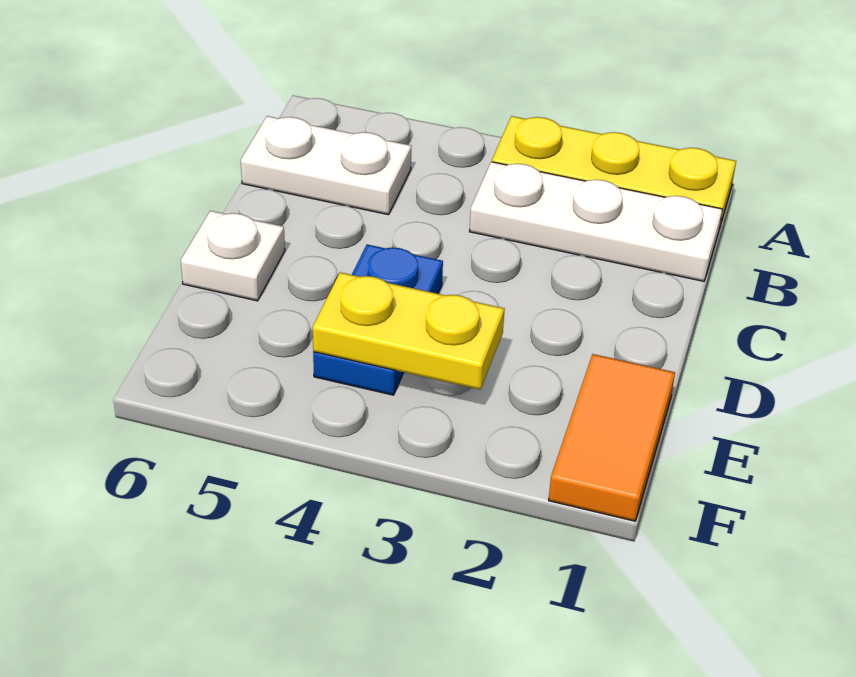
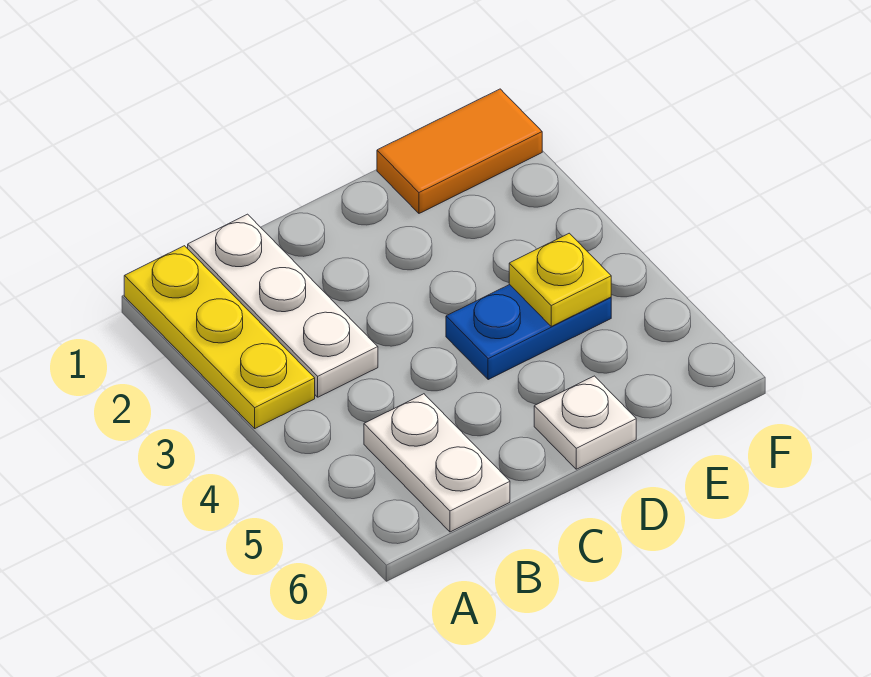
yellow plate E3:E4 level 2 -> yellow plate E4 level 2

